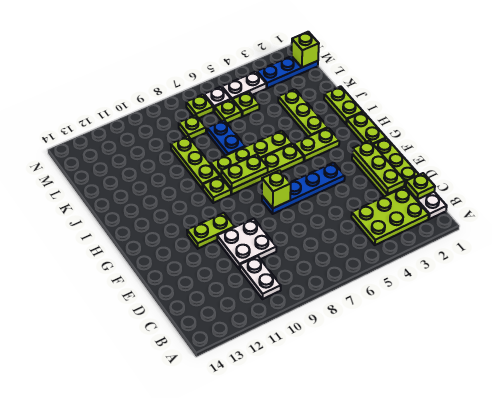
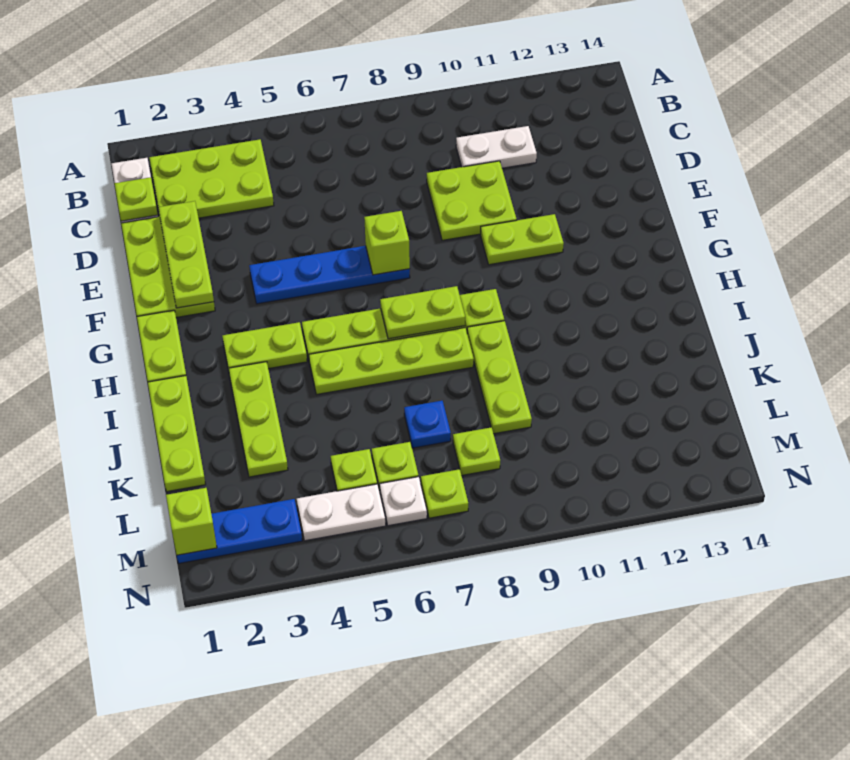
white plate B10:C10 level 1 -> white plate C10:C11 level 1
white plate D9:E10 level 1 -> lime plate D9:E10 level 1
lime plate I1:J1 level 1 -> lime plate I1:K1 level 1
blue plate J7:K7 level 1 -> blue plate K7 level 1

